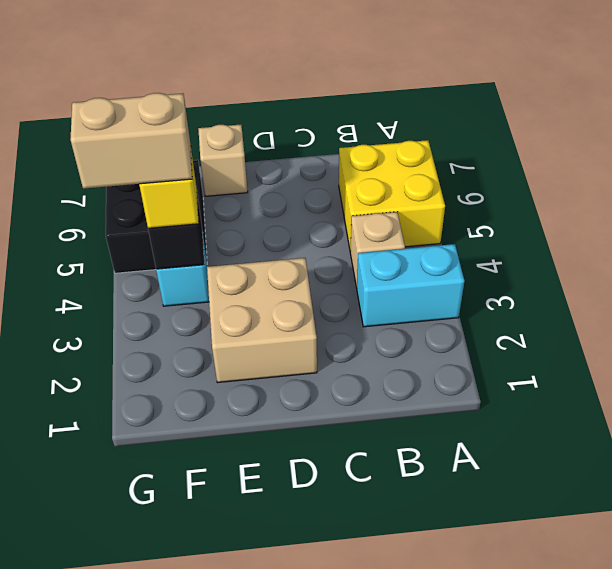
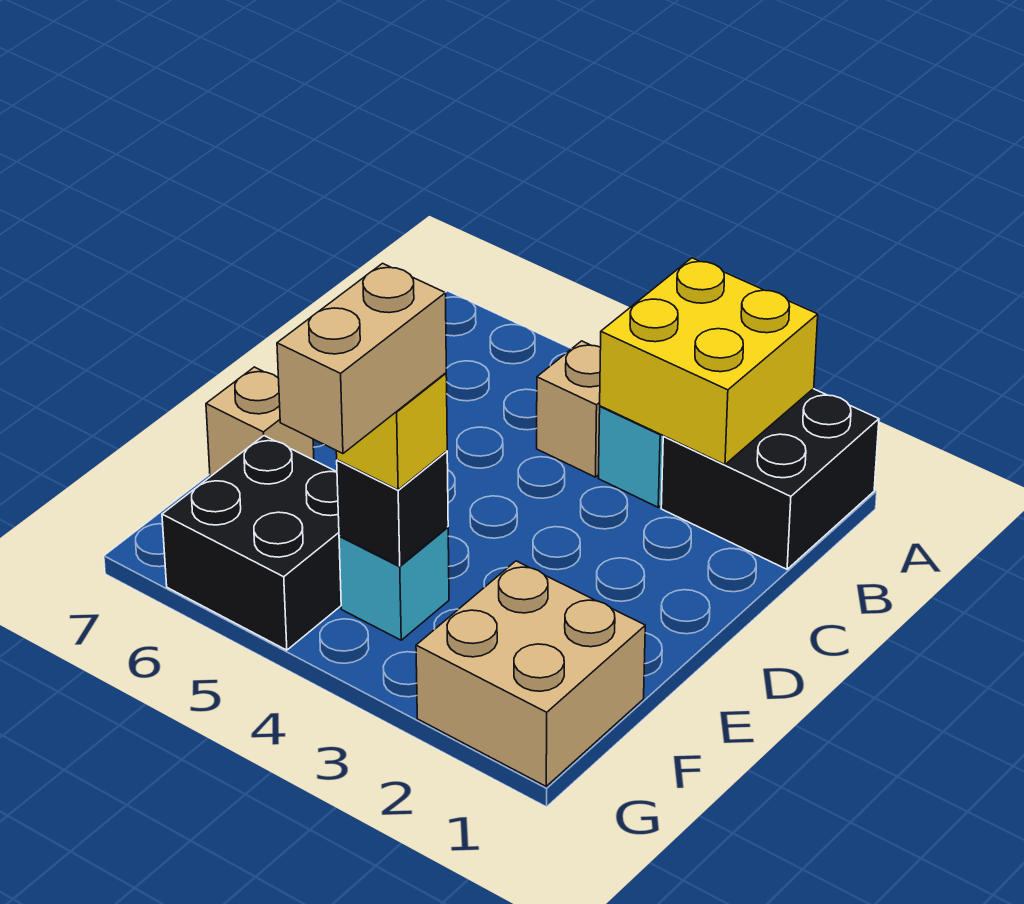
none -> black brick A1:B2 level 1
yellow brick A5:B6 level 1 -> yellow brick A2:B3 level 2
tan brick D2:E3 level 1 -> tan brick F1:G2 level 1

